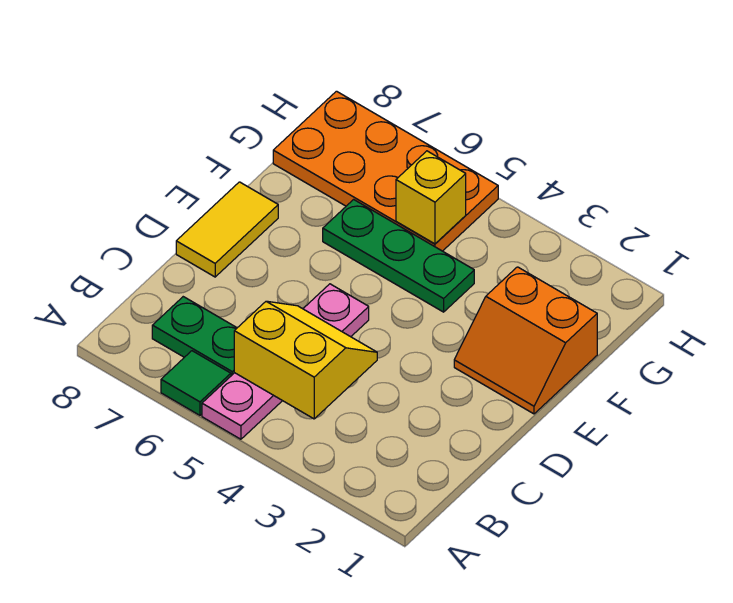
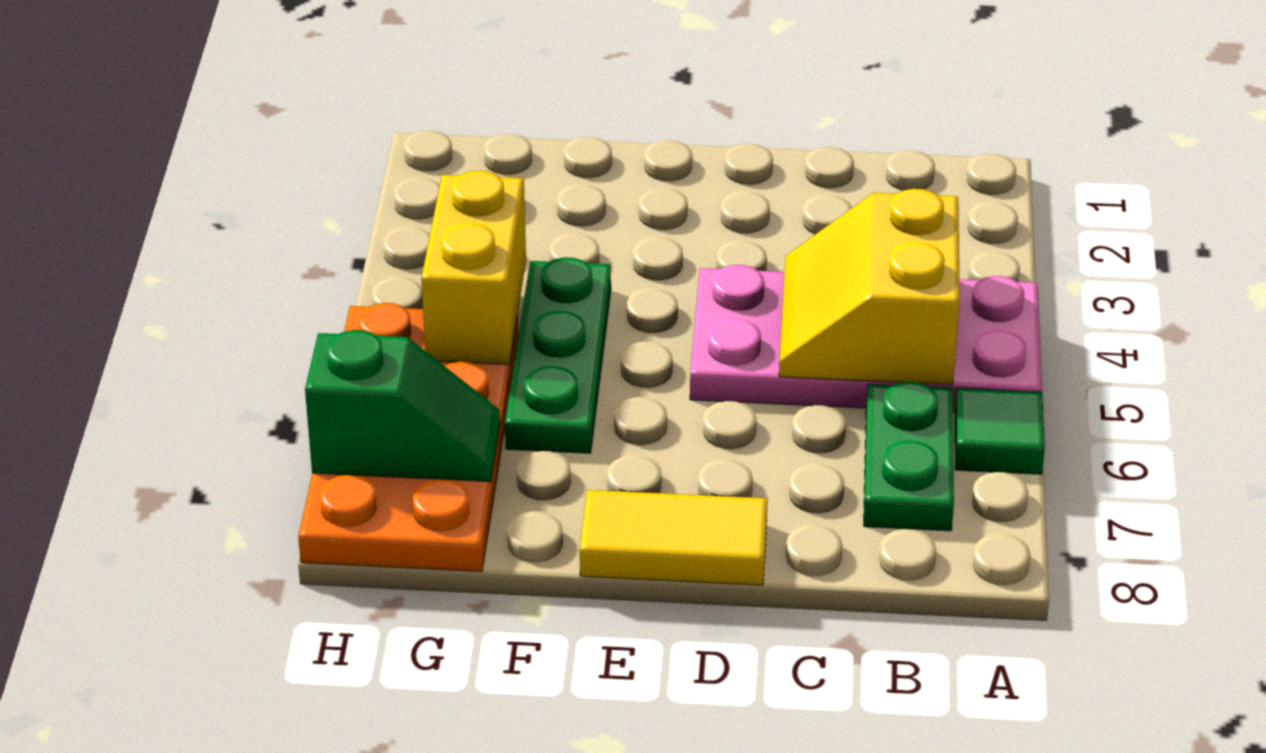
pink plate A5:D5 level 1 -> pink plate A4:D5 level 1
orange slope E1:F2 level 1 top F -> none
yellow brick G5 level 2 -> yellow brick G4:G5 level 2
none -> green slope G7:H7 level 2 top H

